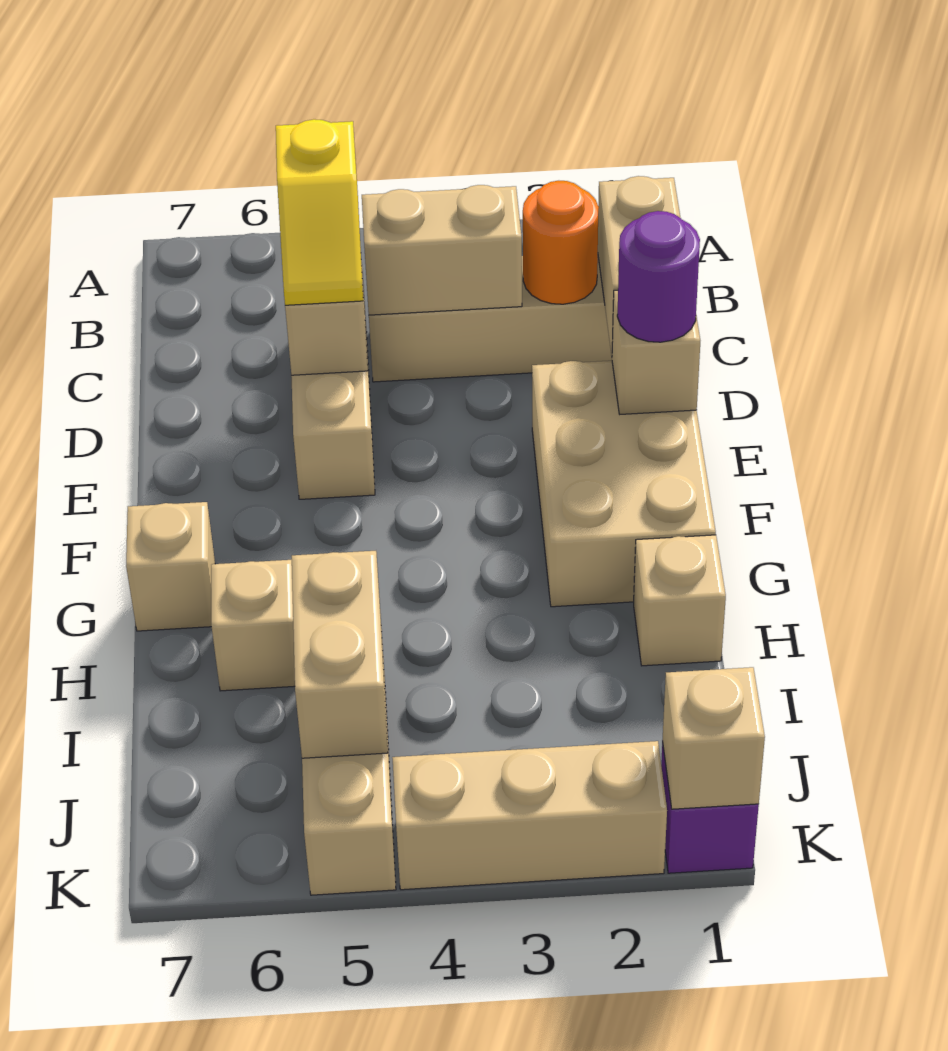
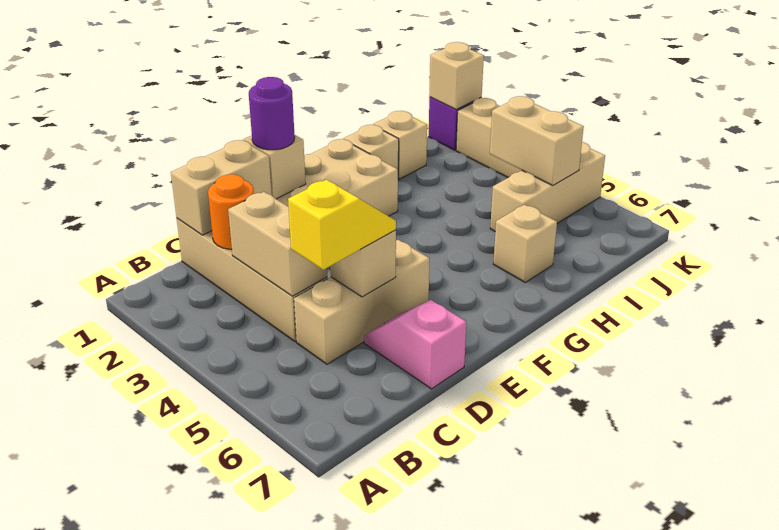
none -> pink slope D6:D7 level 1 top 7
tan brick G7 level 1 -> tan brick I1 level 1
tan brick I5:J5 level 2 -> tan brick J4:J5 level 2

